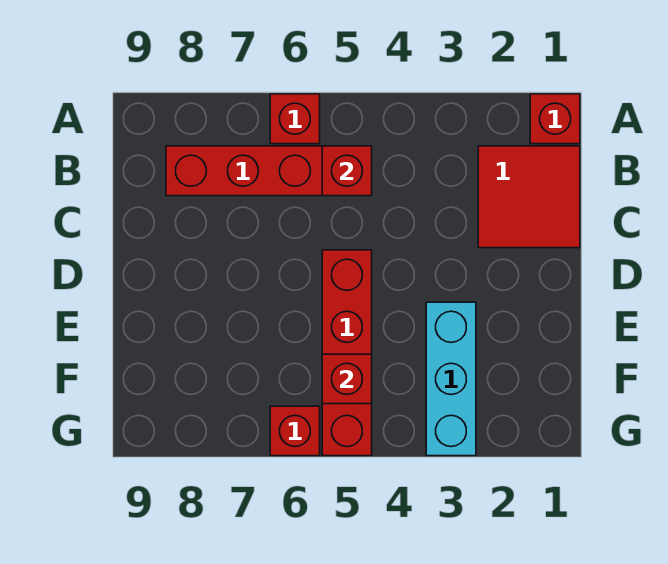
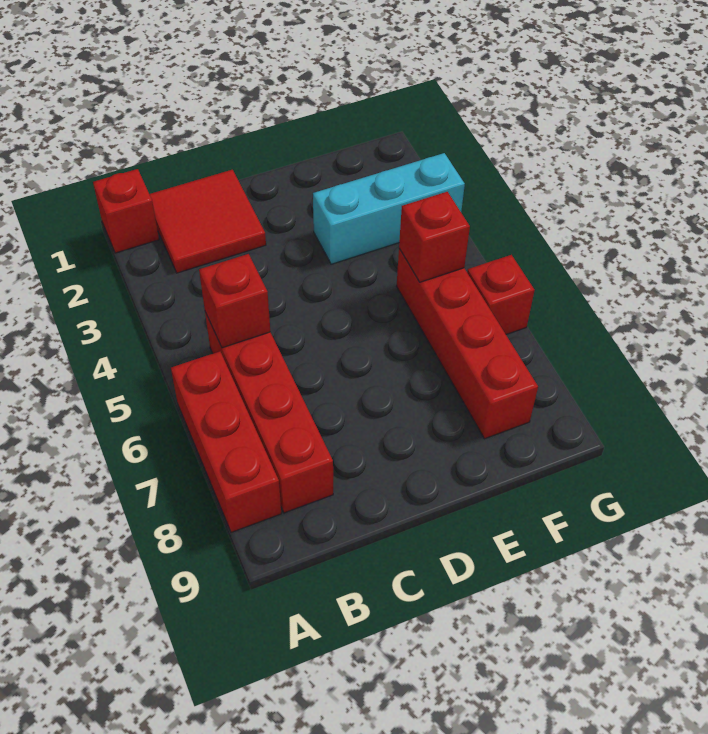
red brick A6 level 1 -> red brick A6:A8 level 1
red brick D5:G5 level 1 -> red brick F5:F8 level 1

